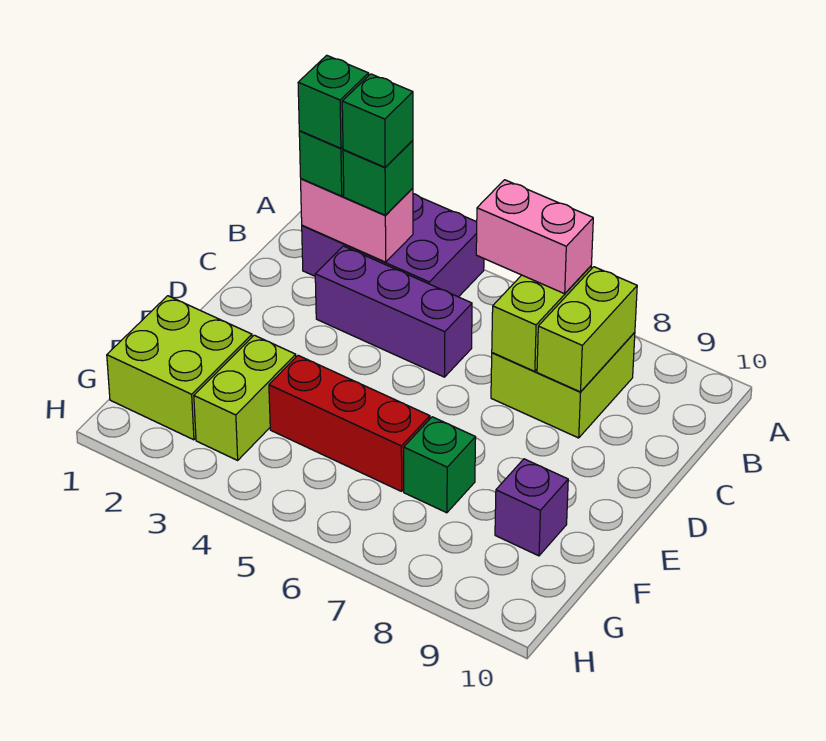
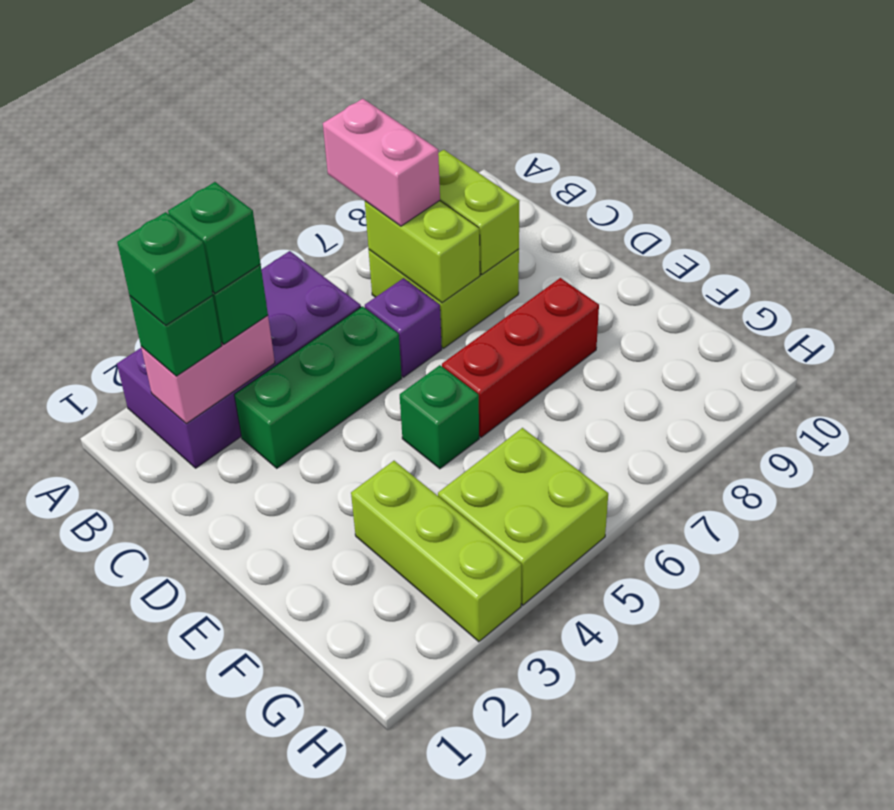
purple brick A2:B4 level 1 -> purple brick A2:B5 level 1
pink brick B6:B7 level 3 -> pink brick A7:B7 level 3
purple brick C3:C5 level 1 -> green brick C3:C5 level 1
lime brick F1:G2 level 1 -> lime brick G4:H5 level 1
lime brick F3:G3 level 1 -> lime brick F3:H3 level 1
red brick F4:F6 level 1 -> red brick E6:E8 level 1
green brick F7 level 1 -> green brick E5 level 1
purple brick F9 level 1 -> purple brick C6 level 1

